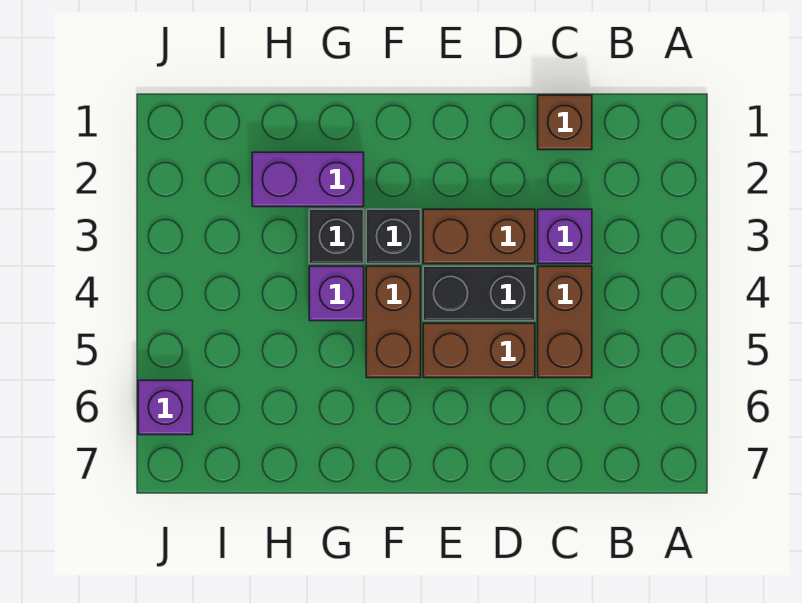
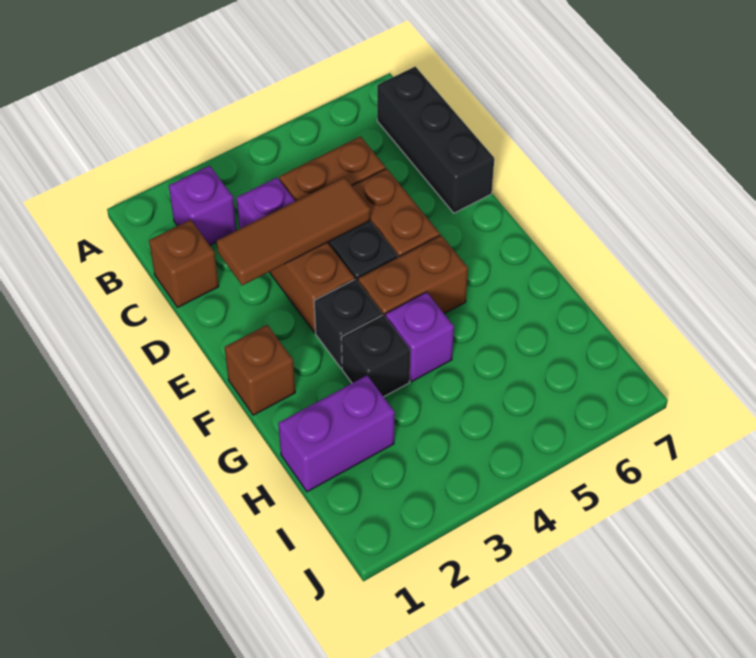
none -> black brick B7:D7 level 1
none -> brown tile D2:D4 level 2
none -> brown brick F1 level 1
purple brick G2:H2 level 1 -> purple brick H1:H2 level 1
purple brick J6 level 1 -> purple brick B2 level 1

